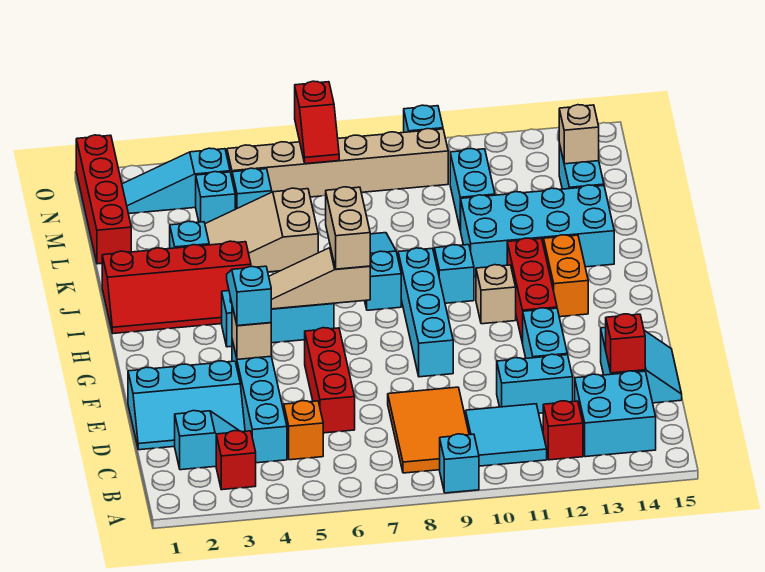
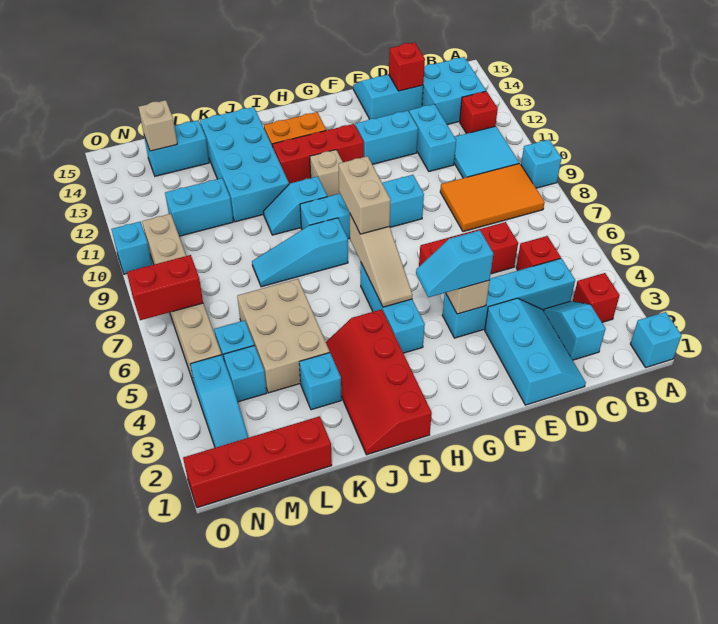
none -> cyan brick A1 level 1
orange brick C5 level 1 -> red brick C5 level 1
tan brick H7:I7 level 3 -> tan brick H7:H8 level 3
red slope I1:J4 level 1 top J -> red slope I1:J4 level 1 top I
tan slope K4:L6 level 1 top 6 -> tan brick K4:L6 level 1
red slope N7:O7 level 2 top O -> red brick N7:O7 level 2

